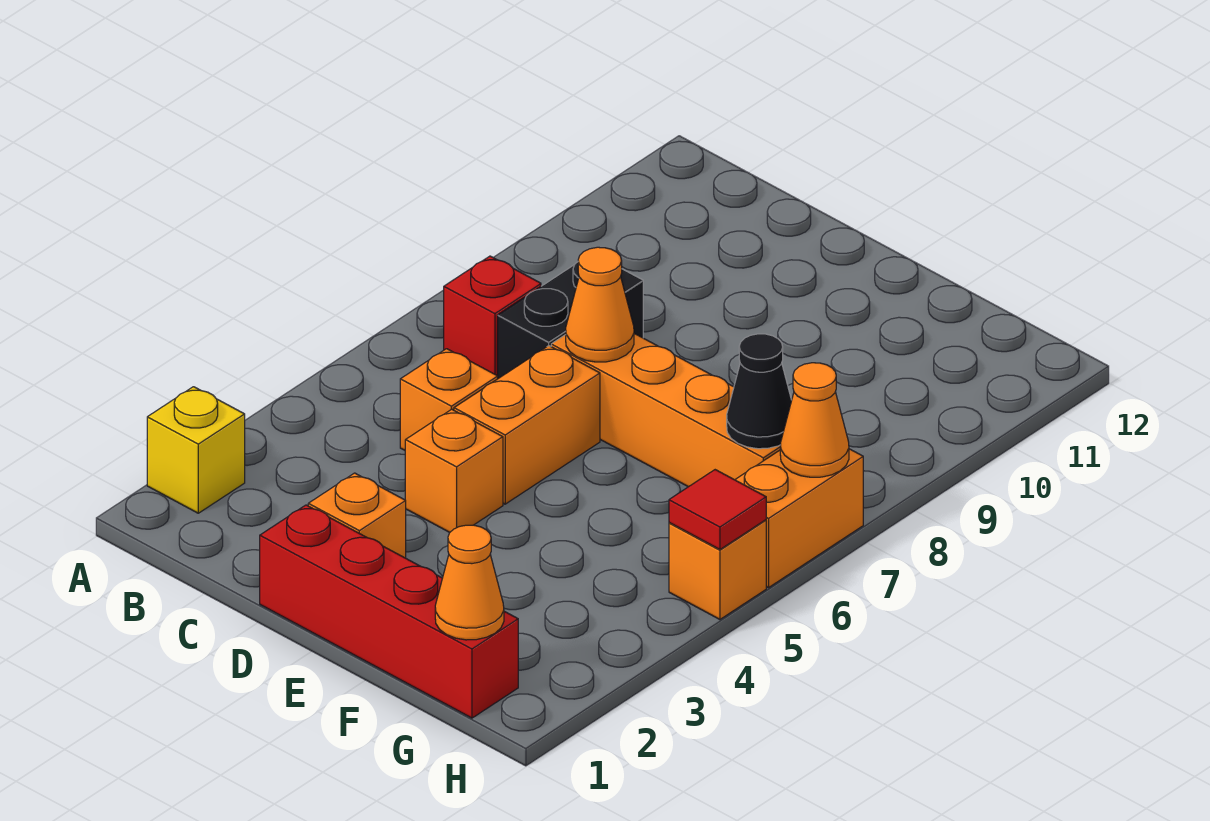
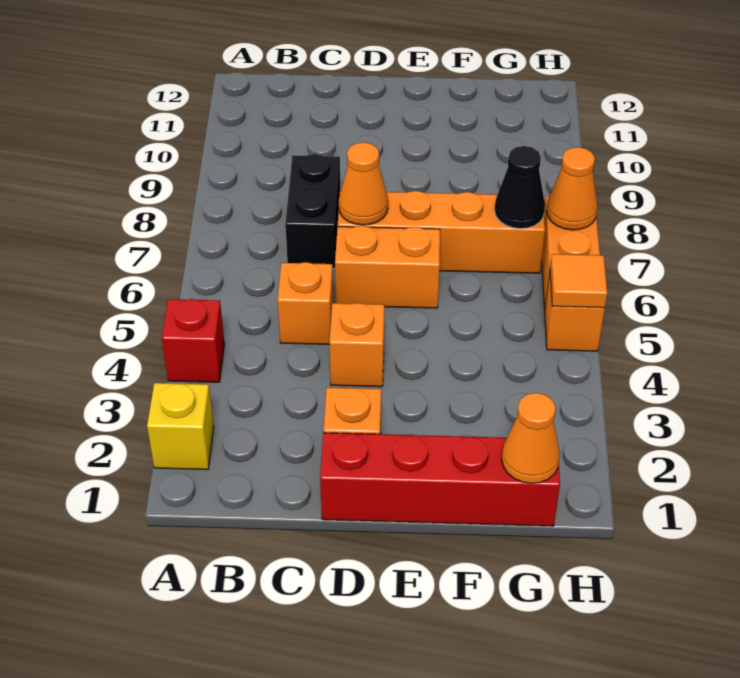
red brick B7 level 1 -> red brick A4 level 1
orange brick D5:D6 level 1 -> orange brick D6:E6 level 1
red tile H5 level 2 -> orange tile H5 level 2

